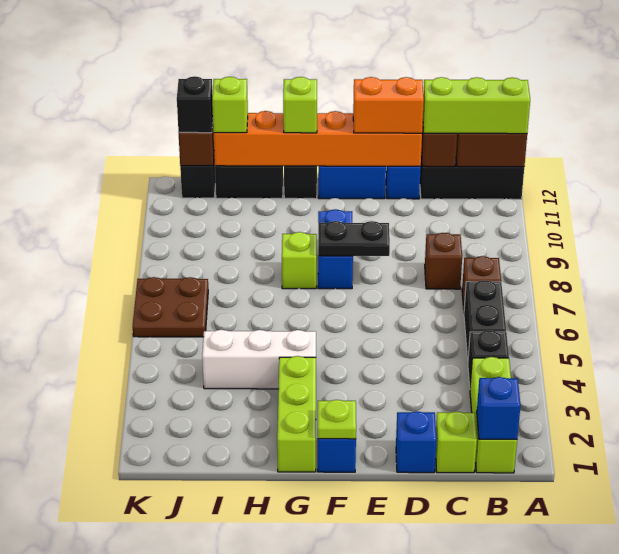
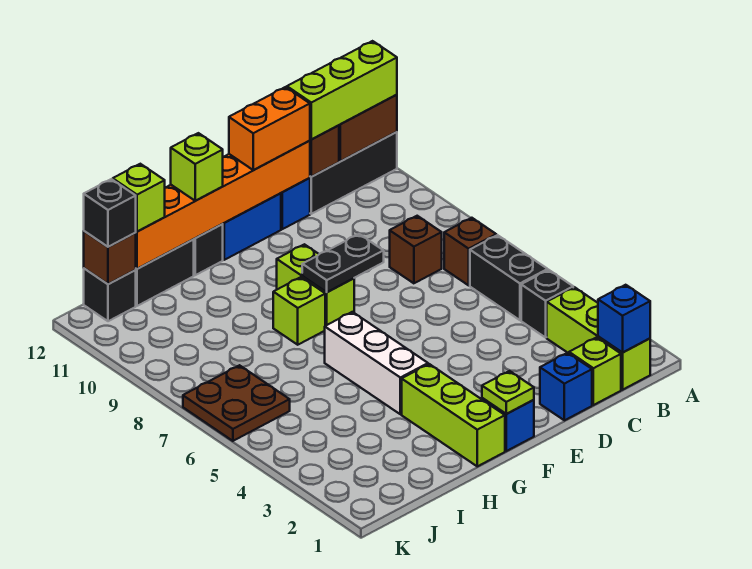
blue brick F8:F9 level 1 -> lime brick F8:F9 level 1
white brick G4:I4 level 1 -> white brick G4:G6 level 1

